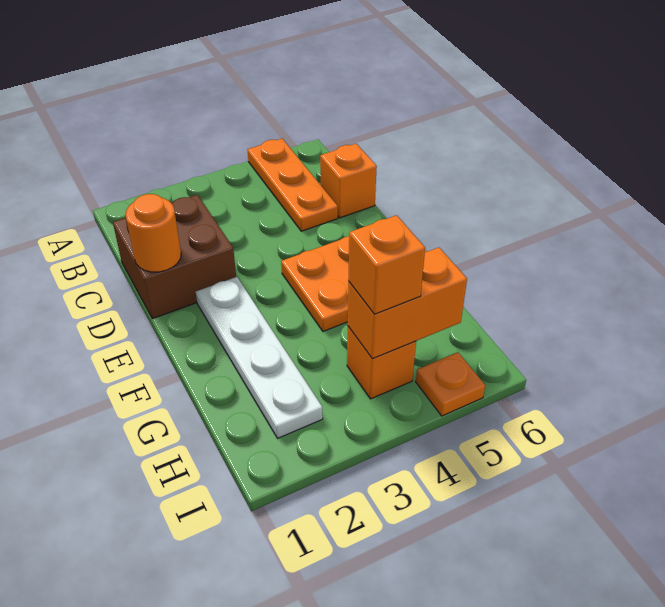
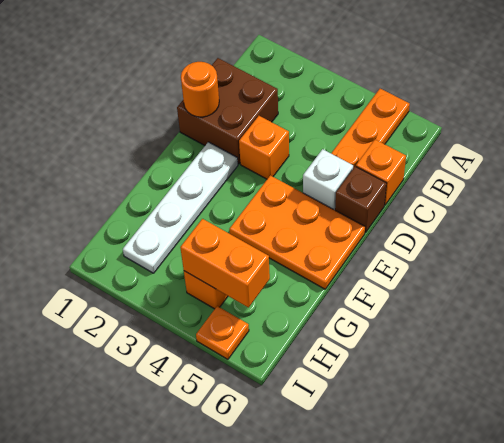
none -> white brick D5 level 1
none -> brown brick D6 level 1
orange brick H4 level 3 -> orange brick D3 level 1

